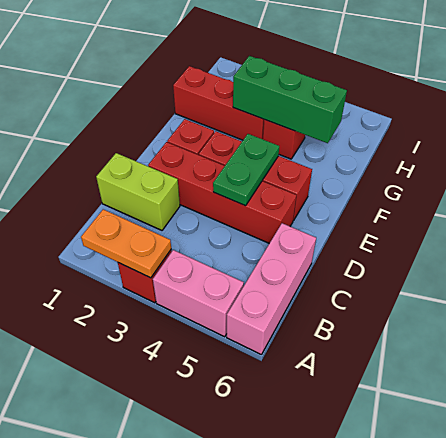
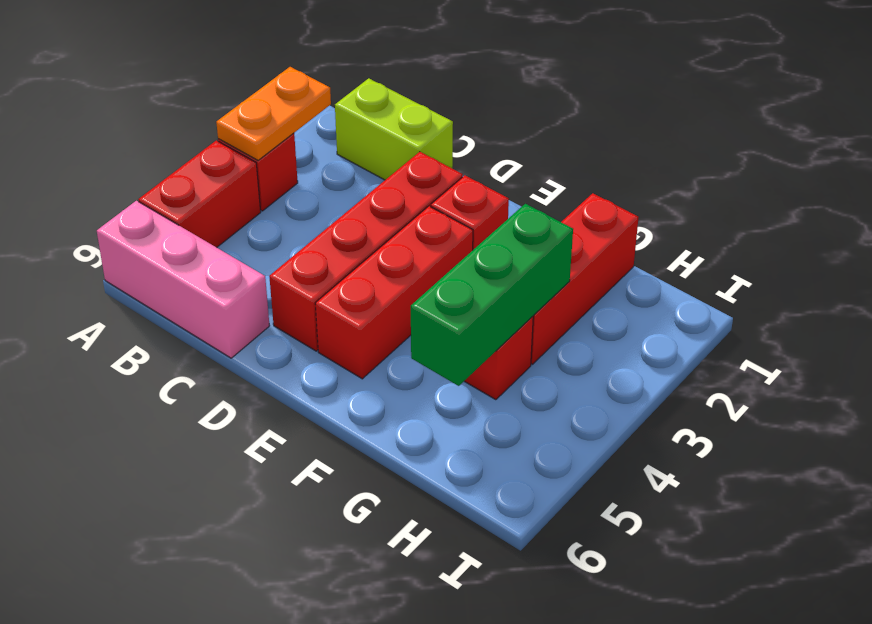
pink brick A4:A5 level 1 -> red brick A4:A5 level 1
lime brick C1:C2 level 1 -> lime brick B1:C1 level 1
green plate D4:E4 level 2 -> none

